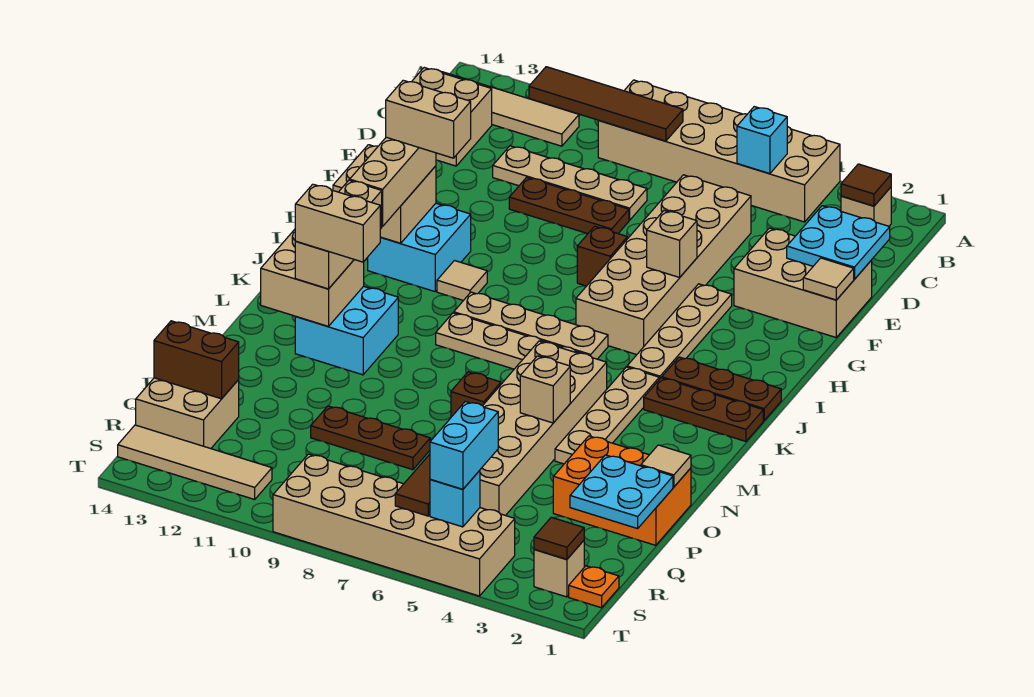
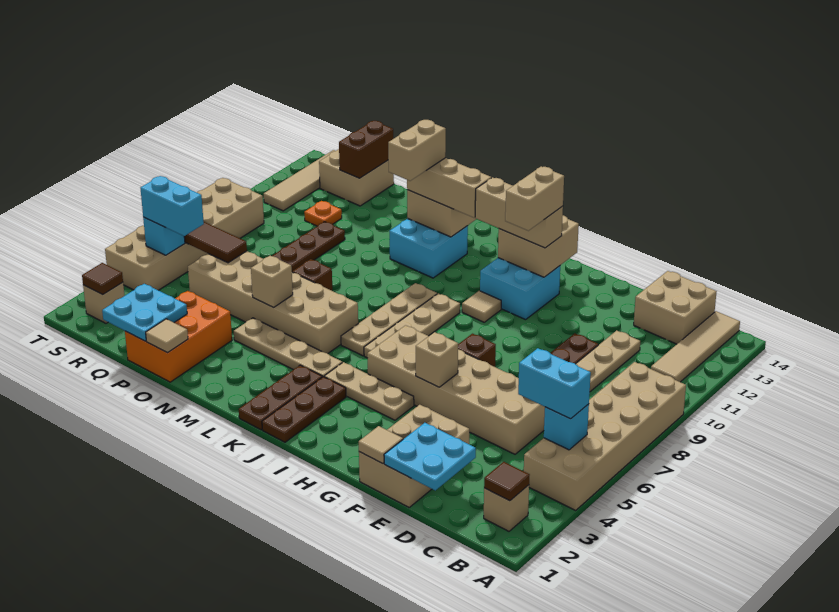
none -> cyan brick B5:C5 level 3
brown tile B8:B11 level 2 -> none
tan plate G4:J4 level 1 -> tan plate H4:J4 level 1
orange plate S1 level 1 -> orange plate Q11 level 1

